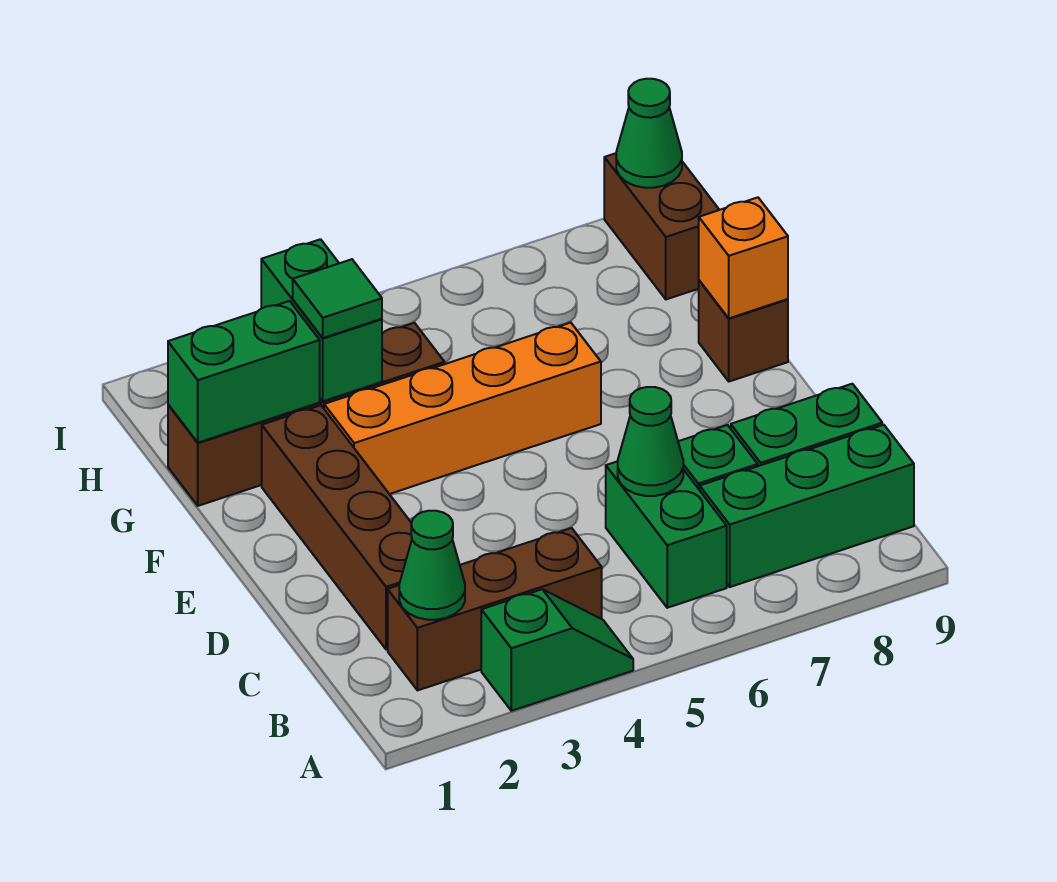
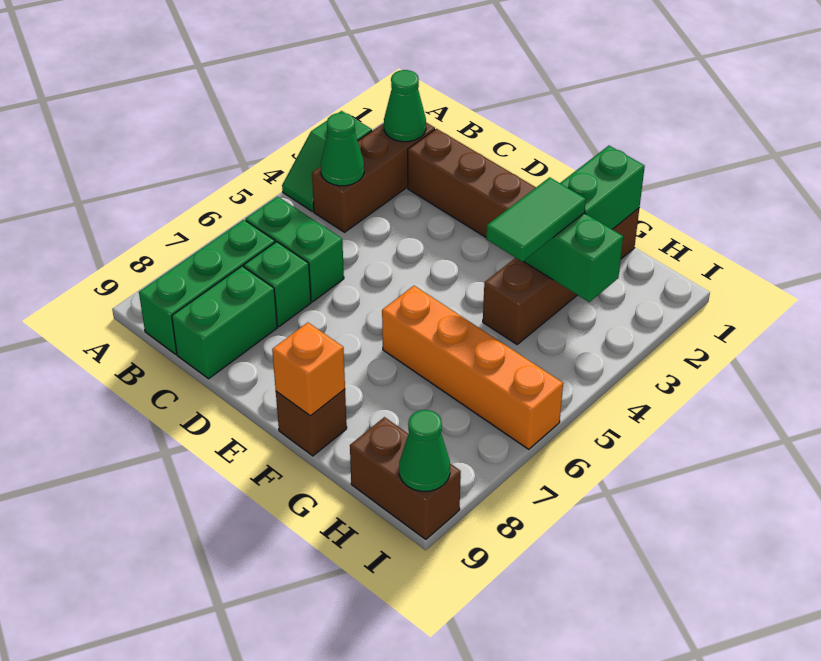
green cone C6 level 2 -> green cone B4 level 2
orange brick F3:F6 level 1 -> orange brick F6:I6 level 1
green tile G3 level 3 -> green tile G3:G4 level 3

